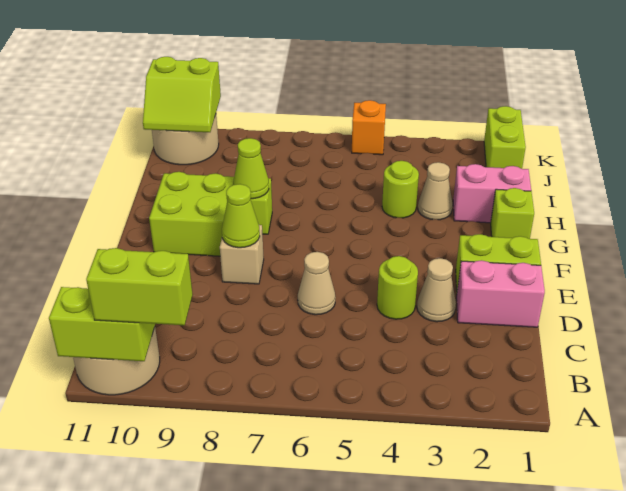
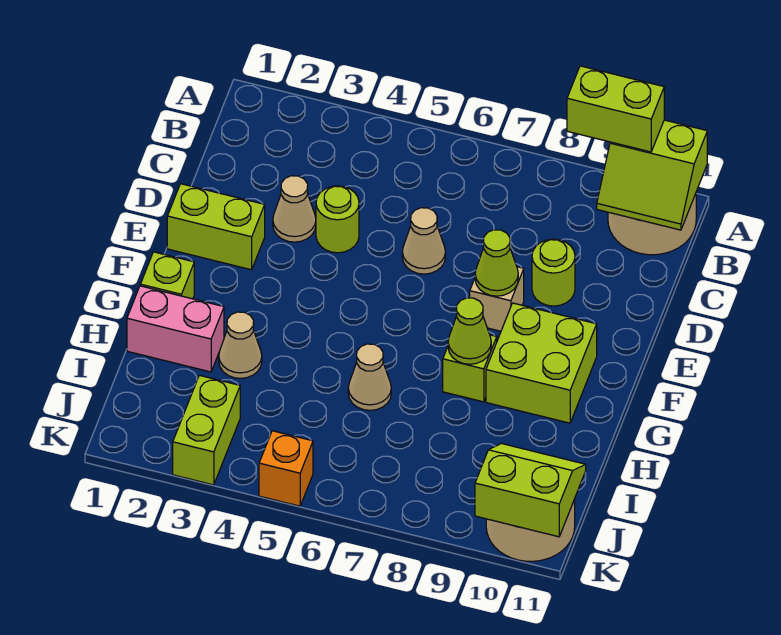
pink brick D1:D2 level 1 -> none
lime round brick H4 level 1 -> lime round brick D9 level 1
none -> tan cone H6 level 1
lime brick J1:K1 level 1 -> lime brick J3:K3 level 1

